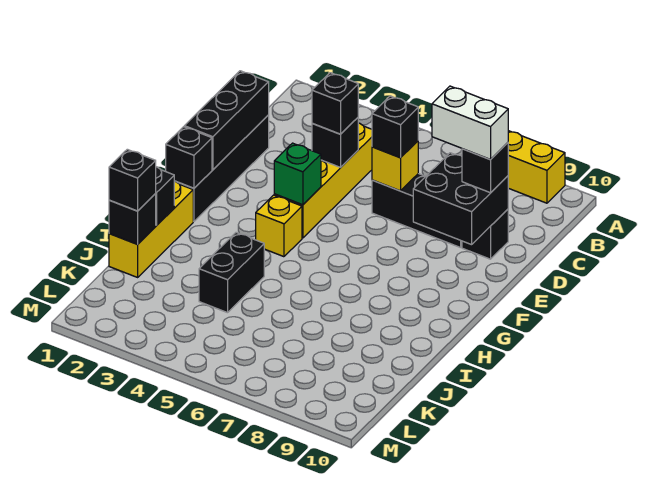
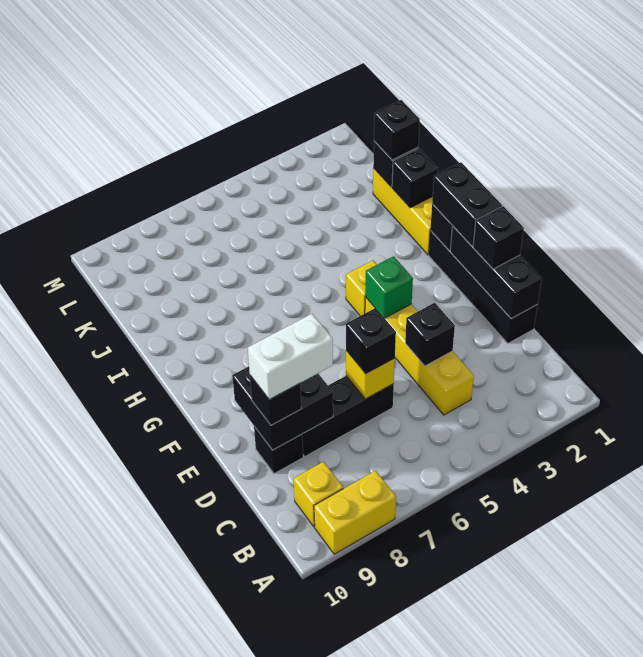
none -> yellow brick B9 level 1
black brick D4 level 3 -> black brick E1 level 3
black brick I4:J4 level 1 -> black brick F1:G1 level 3

